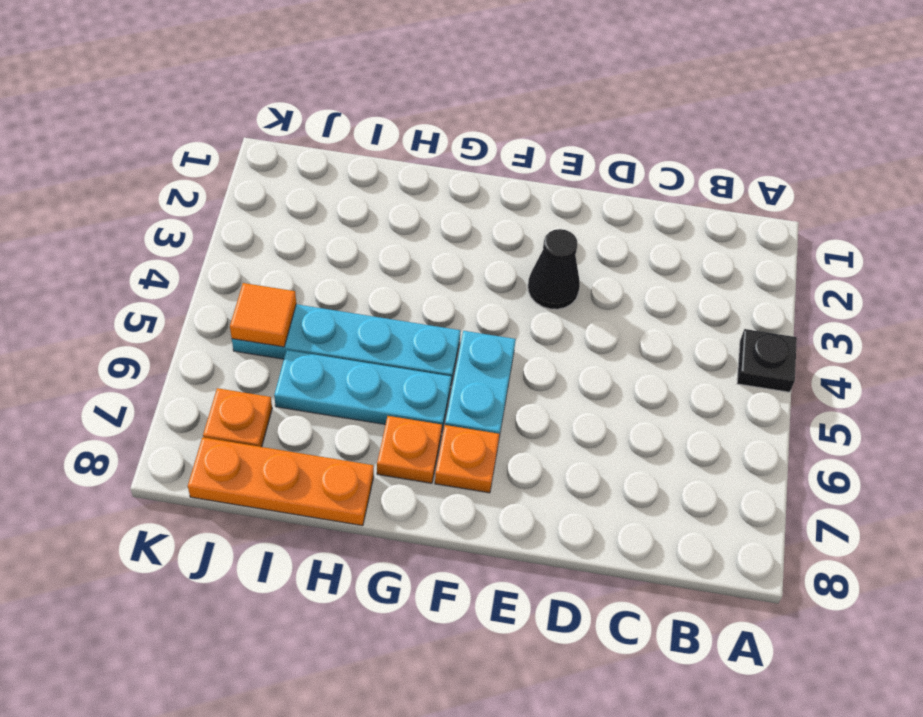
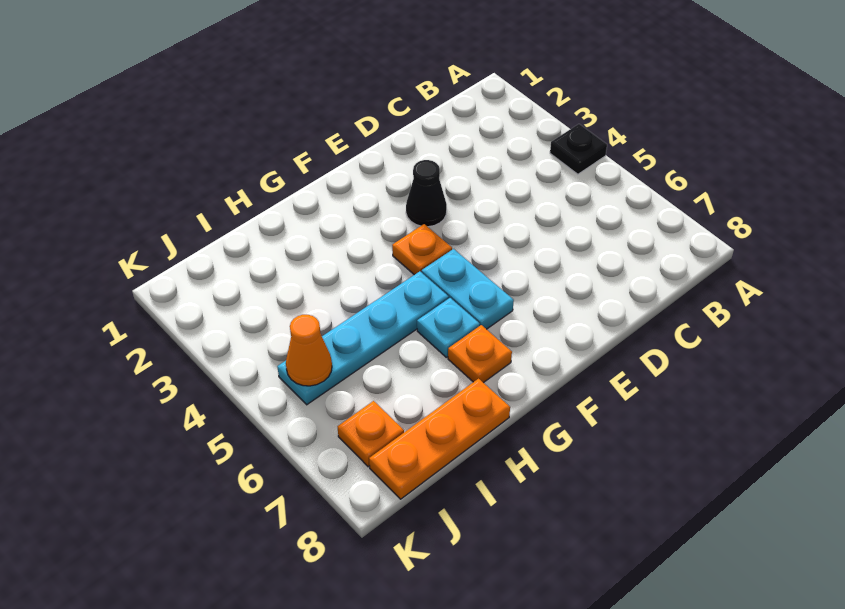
orange plate F7 level 1 -> orange plate F4 level 1
cyan plate G6:I6 level 1 -> cyan plate G6 level 1
orange tile J5 level 2 -> orange cone J5 level 2

